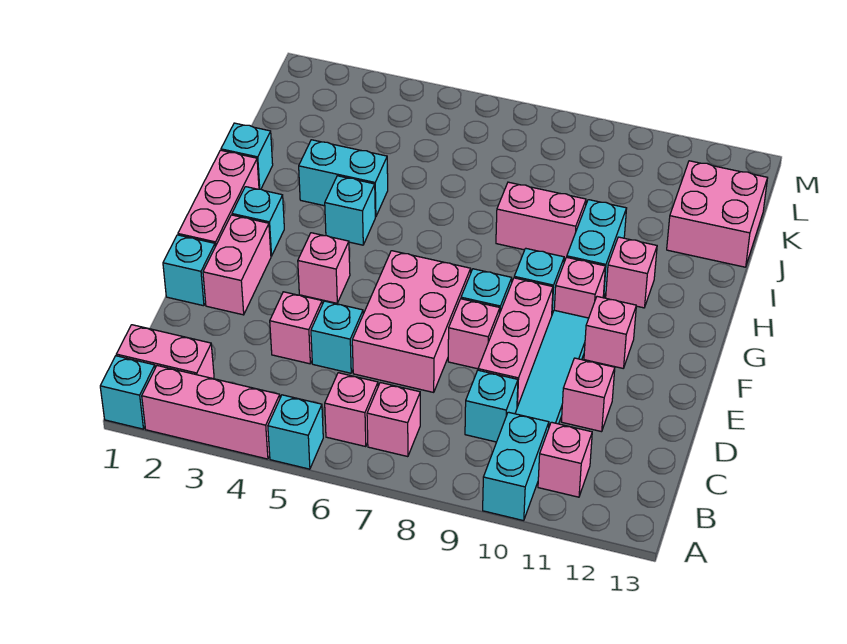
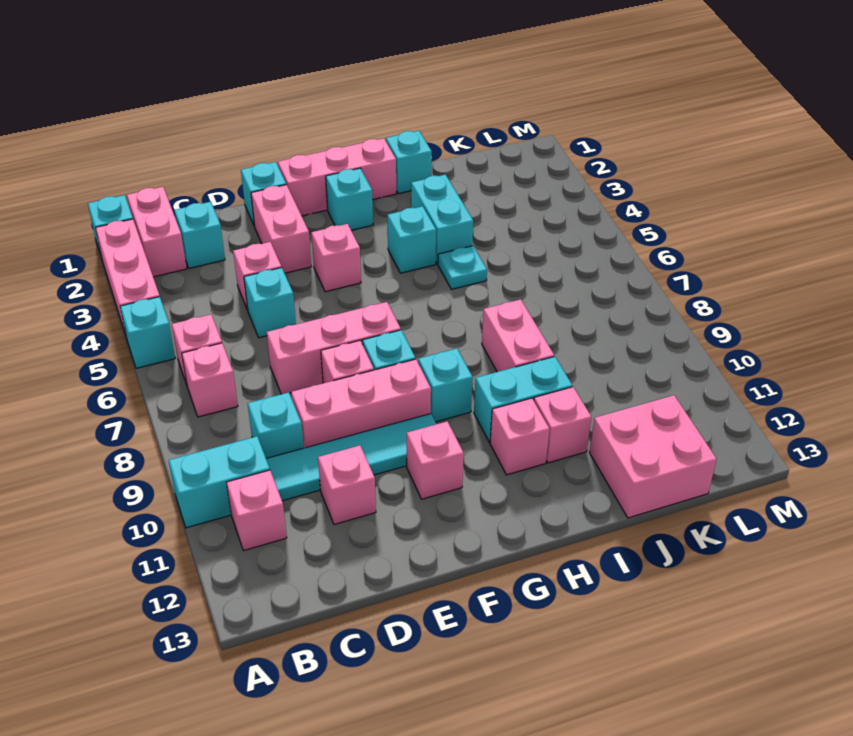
none -> cyan brick C2 level 1
pink brick D6:F7 level 1 -> pink brick D7:F7 level 1
pink brick E2:F2 level 1 -> pink brick E2:E3 level 1
pink brick G10 level 1 -> pink brick I11 level 1
none -> cyan plate I5 level 1

